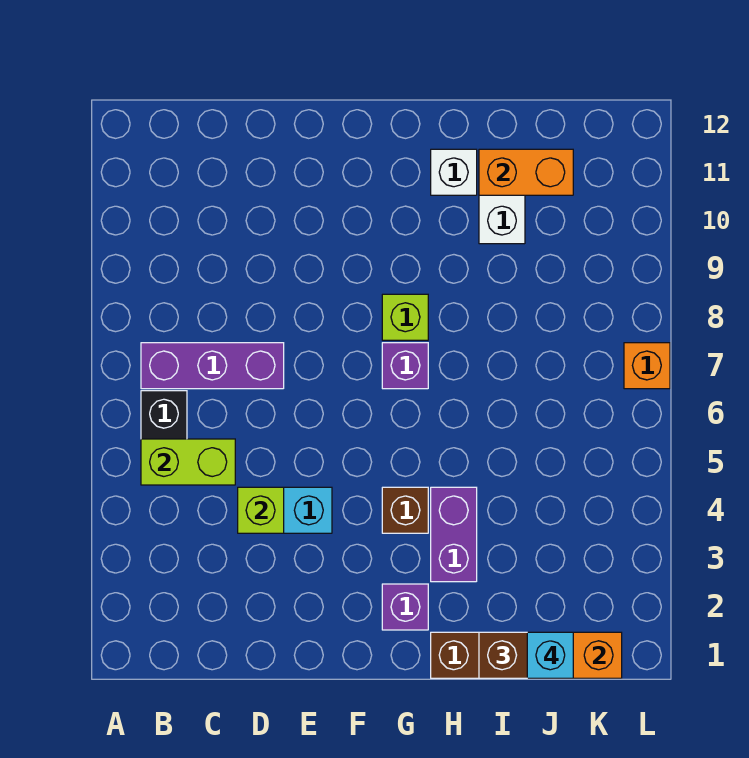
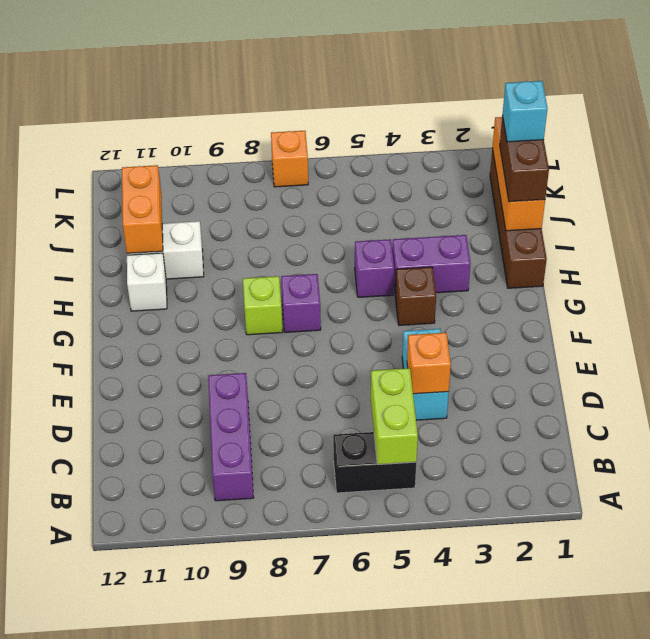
purple brick B7:D7 level 1 -> purple brick B9:D9 level 1
lime brick D4 level 2 -> orange brick D4 level 2
purple brick G2 level 1 -> purple brick H5 level 1

